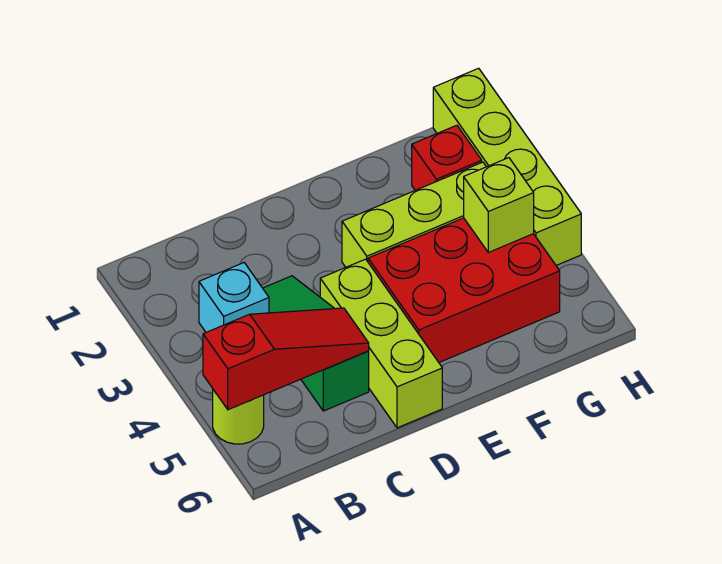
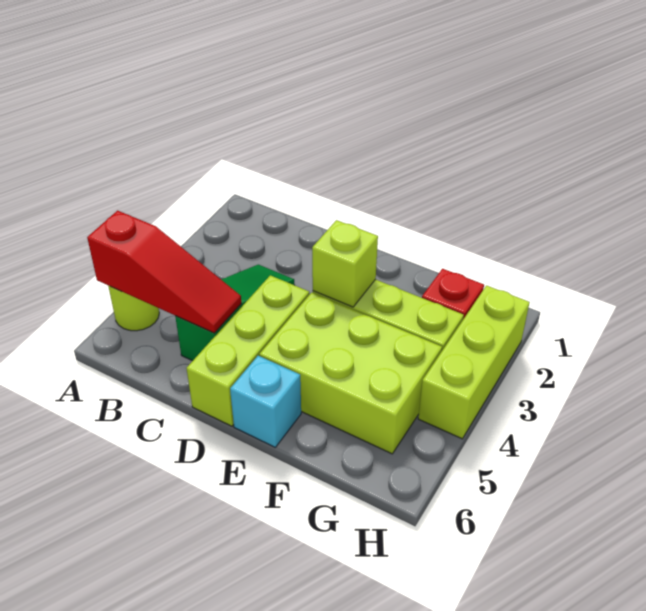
cyan brick B3 level 1 -> cyan brick E6 level 1
red brick E4:G5 level 1 -> lime brick E4:G5 level 1
lime brick G4 level 2 -> lime brick E3 level 2
lime brick H1:H4 level 1 -> lime brick H2:H4 level 1

